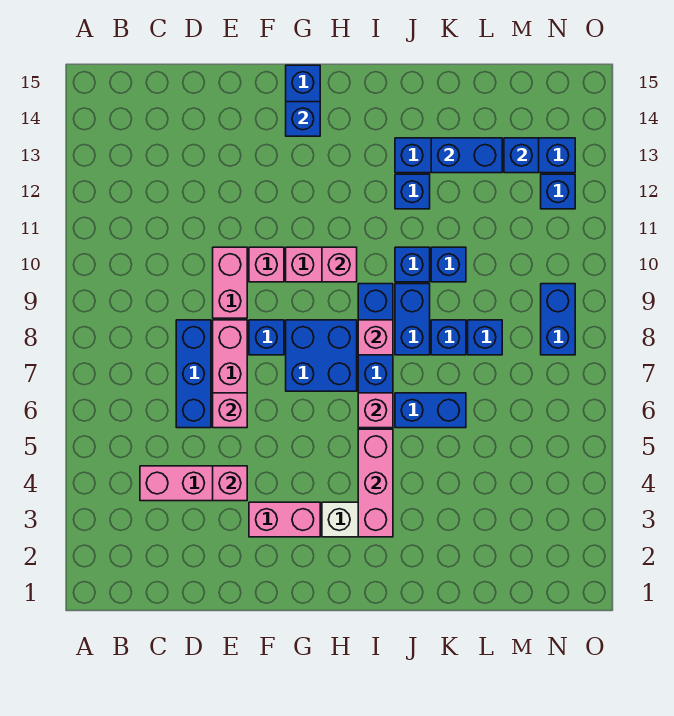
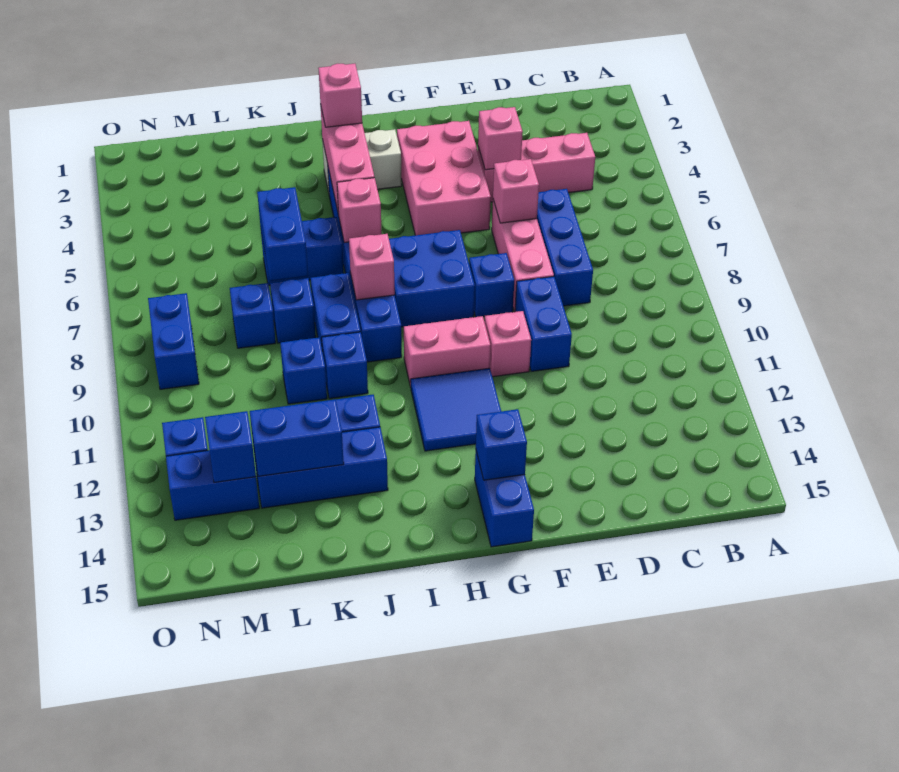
pink brick E9:E10 level 1 -> blue brick E9:E10 level 1
pink brick F3:G3 level 1 -> pink brick F3:G5 level 1
none -> blue tile G11:H12 level 1
pink brick H10 level 2 -> pink brick I3 level 3
none -> blue brick K6:K7 level 2

